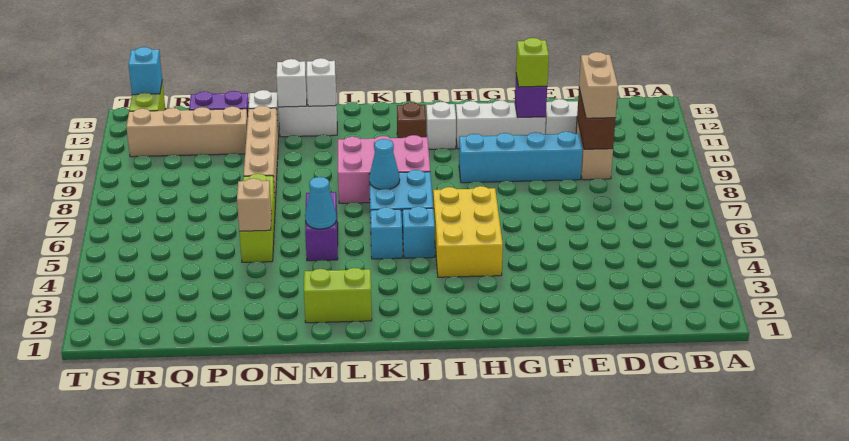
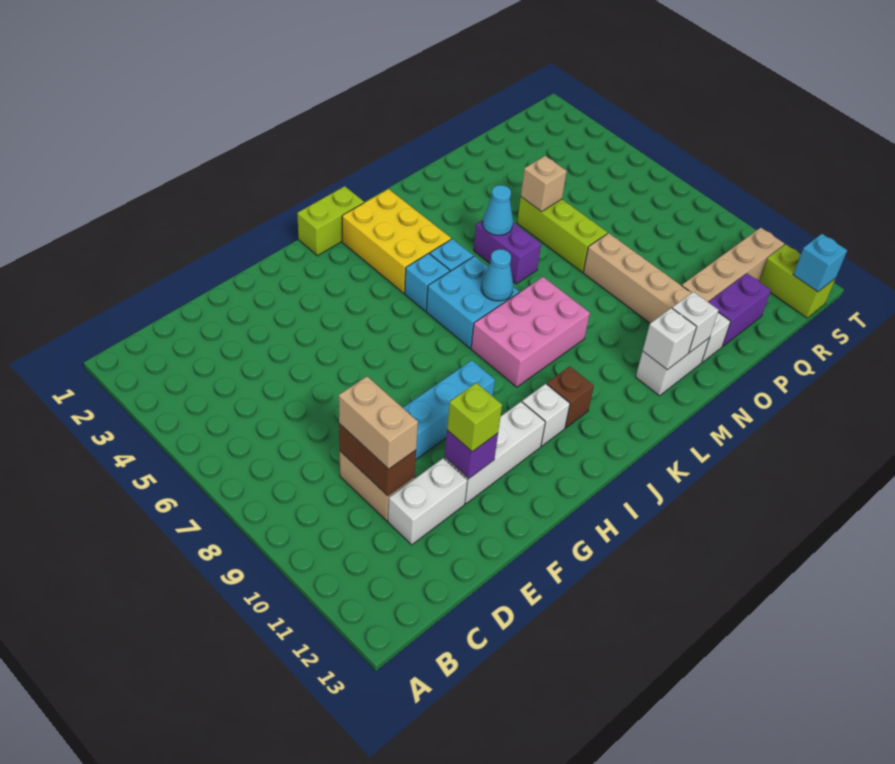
yellow brick H4:I6 level 1 -> yellow brick J2:K4 level 1
lime brick L2:M2 level 1 -> lime brick I1:J1 level 1

